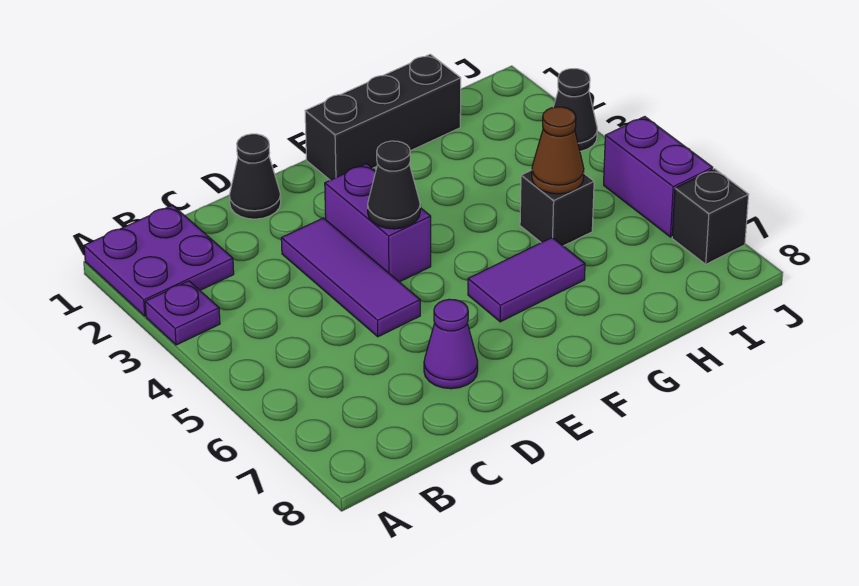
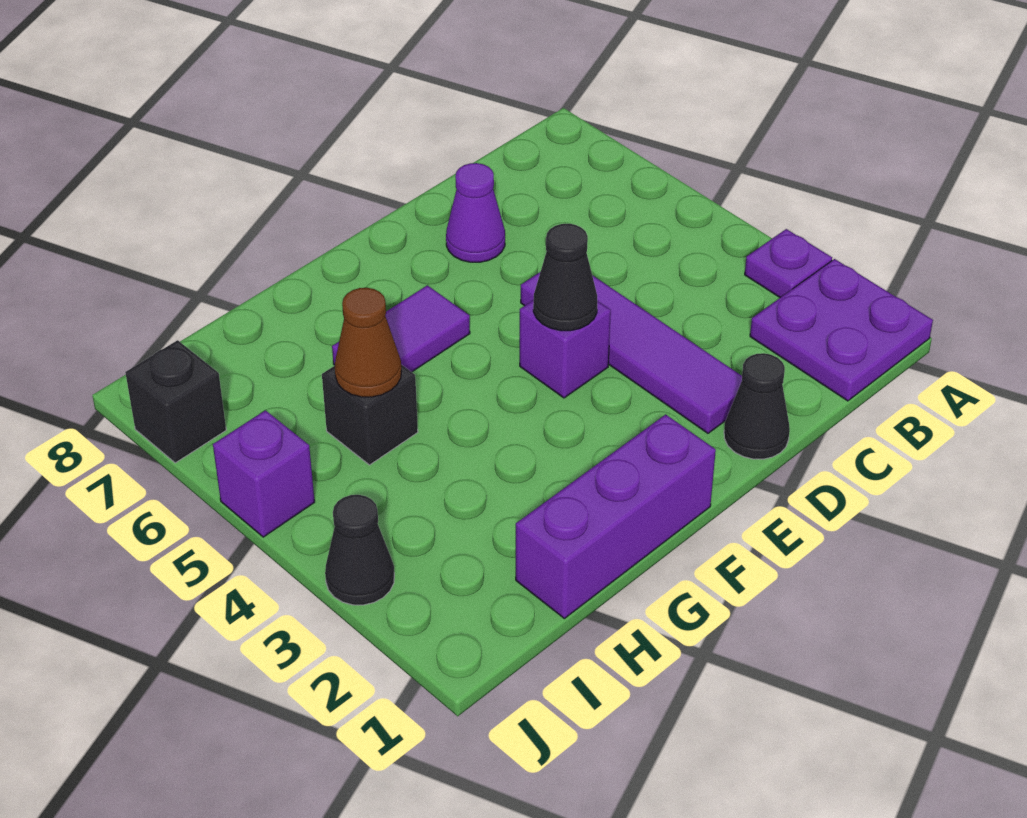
purple tile D3:D5 level 1 -> purple tile D2:D5 level 1
purple brick E3:E4 level 1 -> purple brick E4 level 1
black brick F1:H1 level 1 -> purple brick F1:H1 level 1
purple brick J5:J6 level 1 -> purple brick J5 level 1

